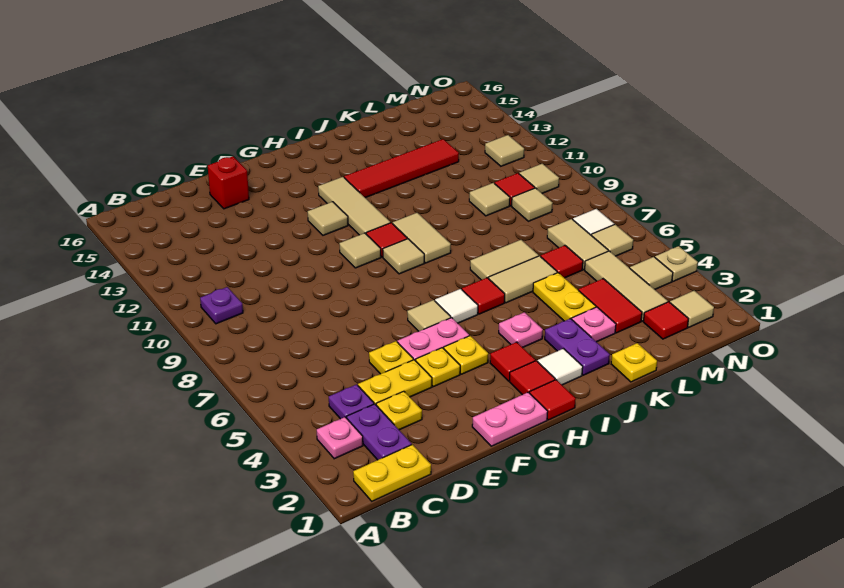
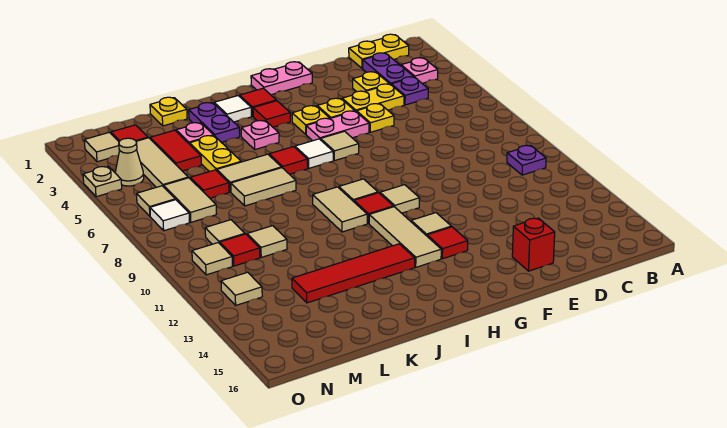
red tile H1 level 1 -> red tile G13 level 1
tan tile N4 level 1 -> tan cone N4 level 1

